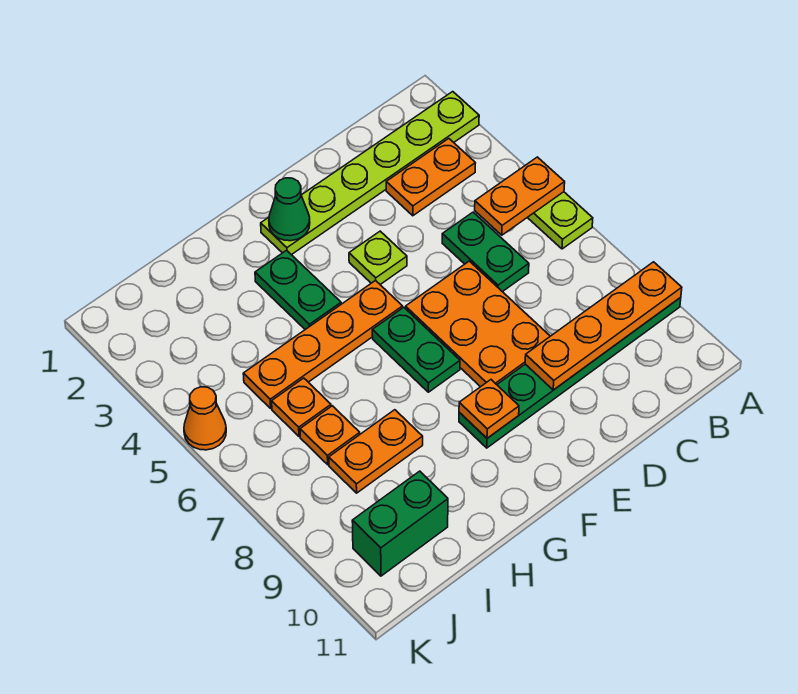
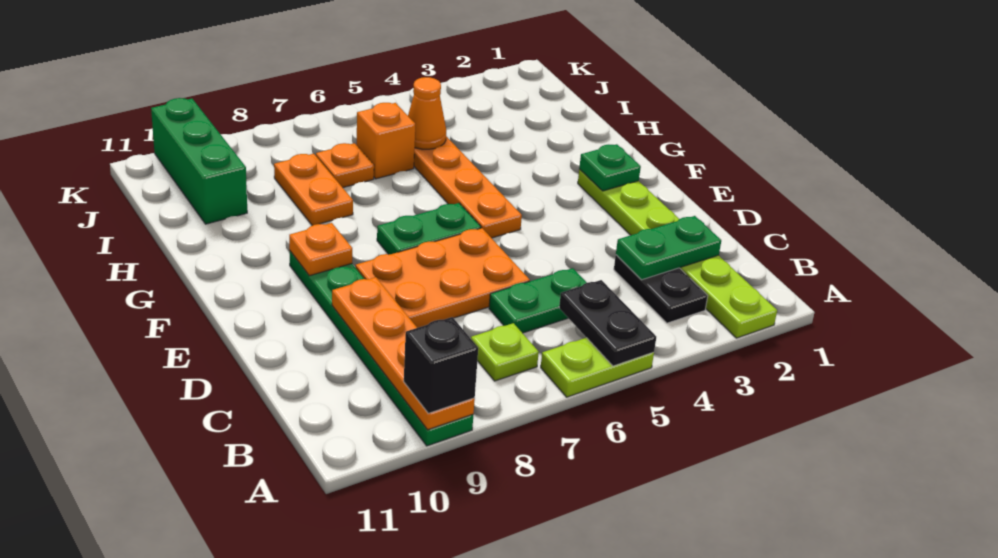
orange plate A5:B5 level 2 -> black plate A5:B5 level 2
none -> black brick A9 level 3
orange plate B3:C3 level 1 -> black plate B3:C3 level 1
lime plate E4 level 1 -> lime plate B7 level 1
green cone F2 level 2 -> green plate F2 level 2
green plate G3:G4 level 1 -> green plate C2:C3 level 2
orange plate I6 level 1 -> orange brick I6 level 1
green brick I10:J10 level 1 -> green brick I10:K10 level 1
orange cone K5 level 1 -> orange cone I5 level 2

